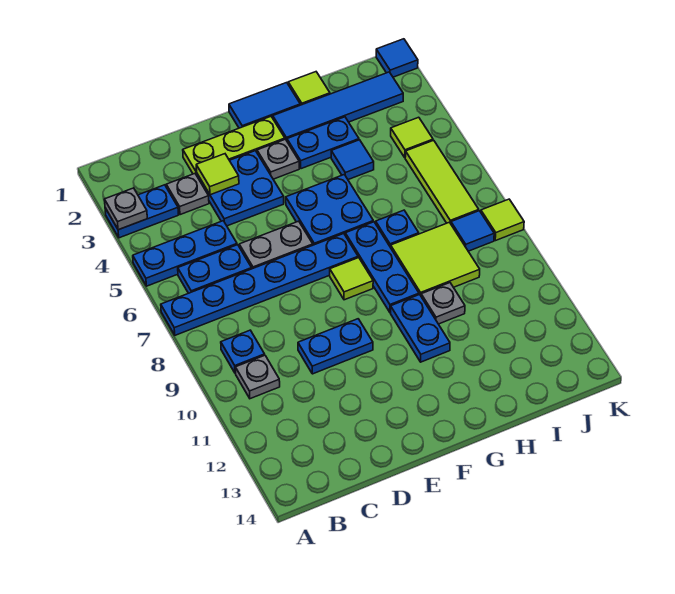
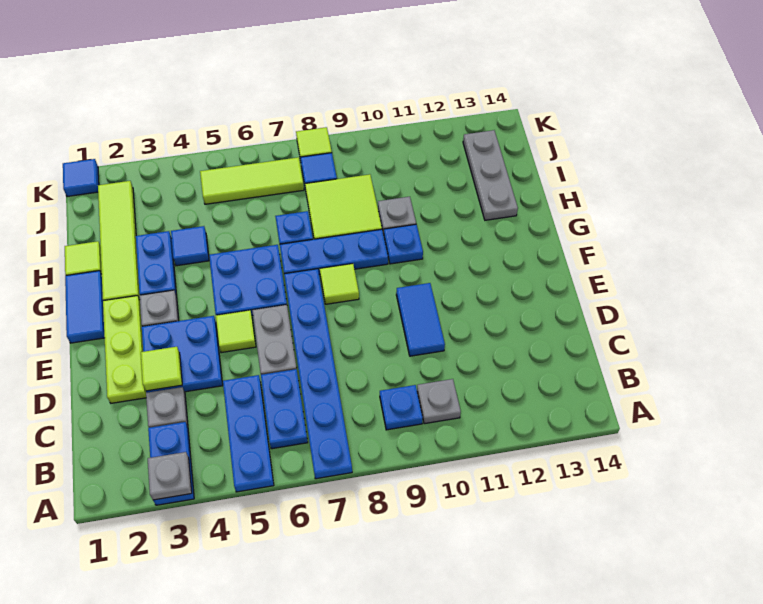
blue plate D10:E10 level 1 -> blue tile D10:E10 level 1
blue tile G2:J2 level 1 -> lime tile G2:J2 level 1
blue plate G10:G11 level 1 -> blue plate G10 level 1
none -> grey plate H13:J13 level 1
lime tile J4 level 1 -> lime tile E5 level 1

